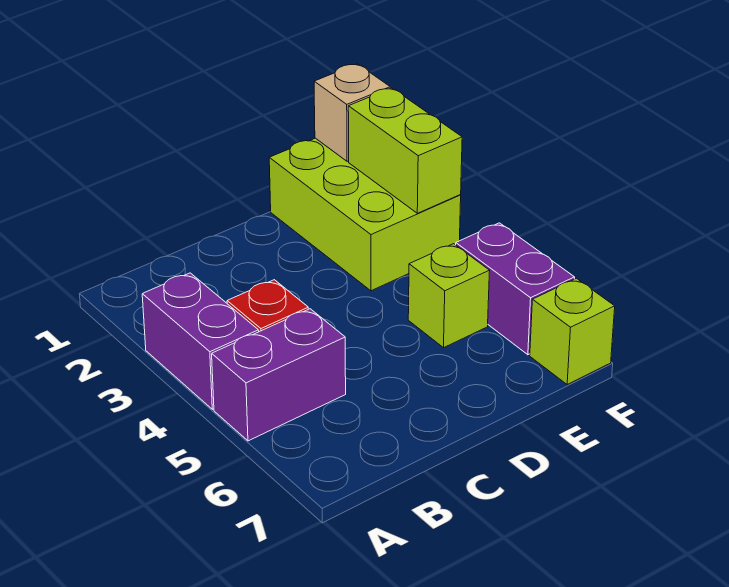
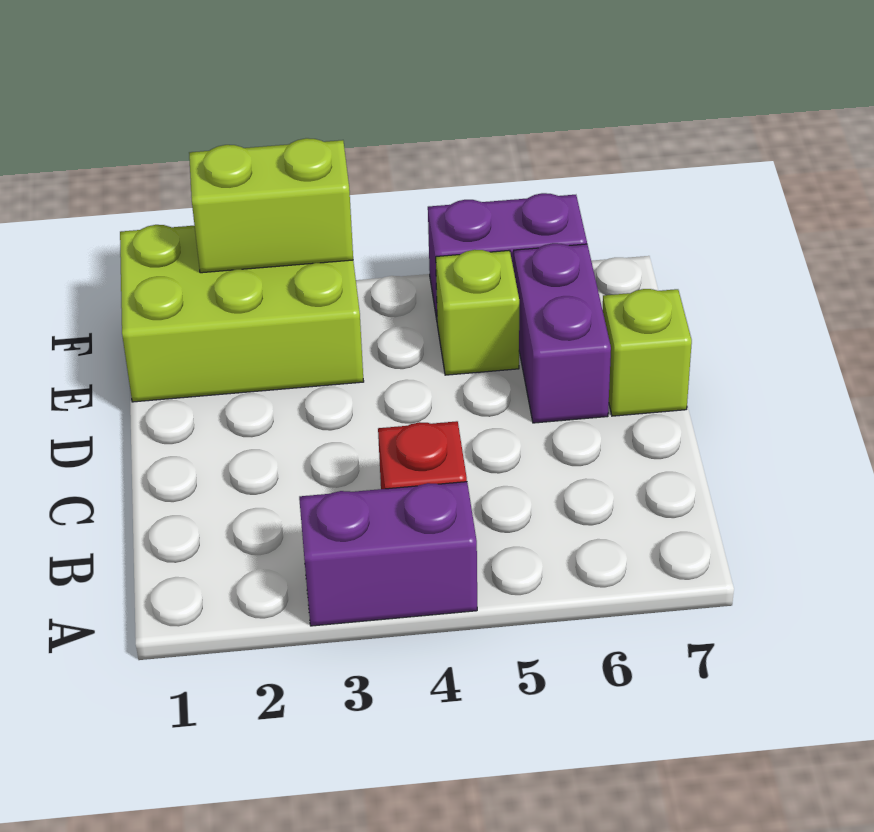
purple brick A5:B5 level 1 -> purple brick D6:E6 level 1
tan brick F1 level 2 -> none
lime brick F7 level 1 -> lime brick D7 level 1

